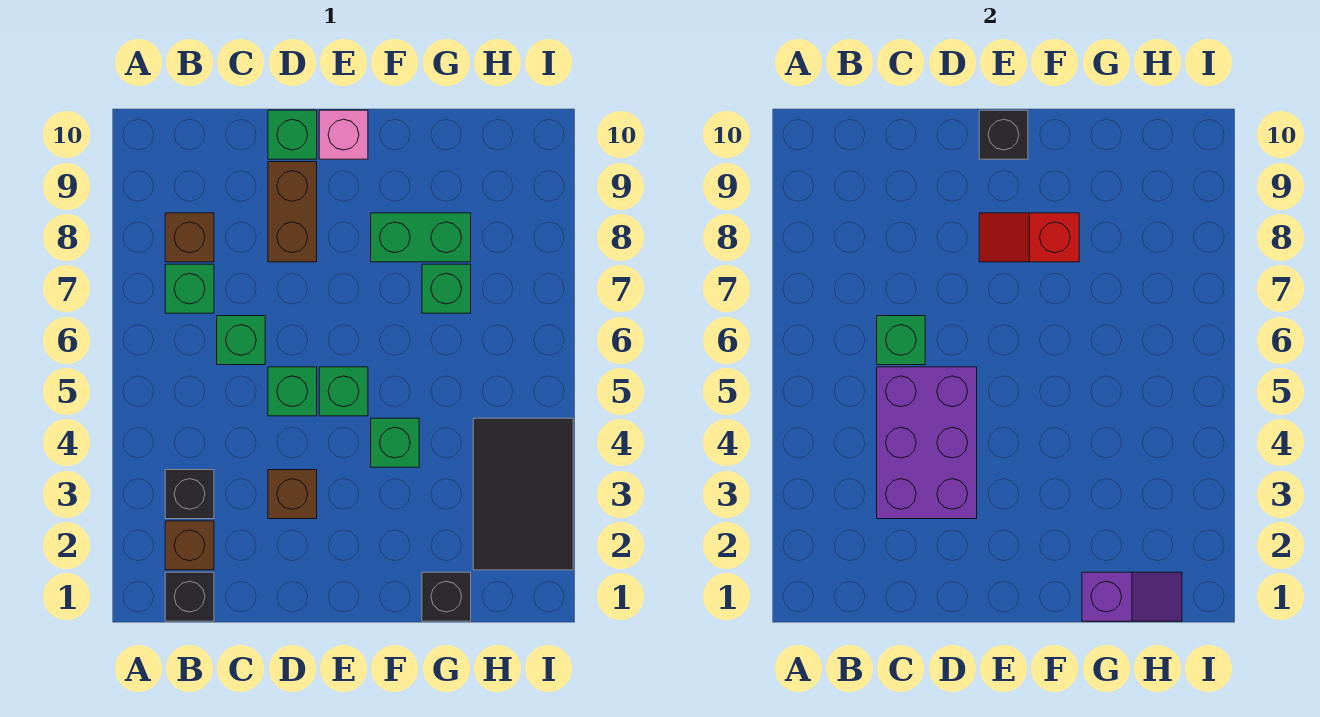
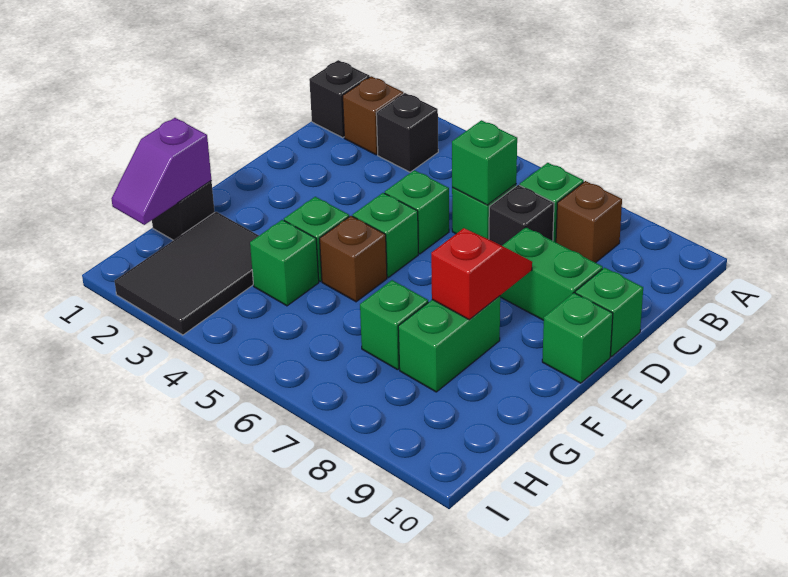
purple brick C3:D5 level 2 -> none
brown brick D3 level 1 -> brown brick F5 level 1
brown brick D8:D9 level 1 -> green brick D8:D9 level 1
pink brick E10 level 1 -> green brick E10 level 1
black brick E10 level 2 -> black brick C7 level 1
none -> green brick G4 level 1
black tile H2:I4 level 1 -> black tile G2:I3 level 1

